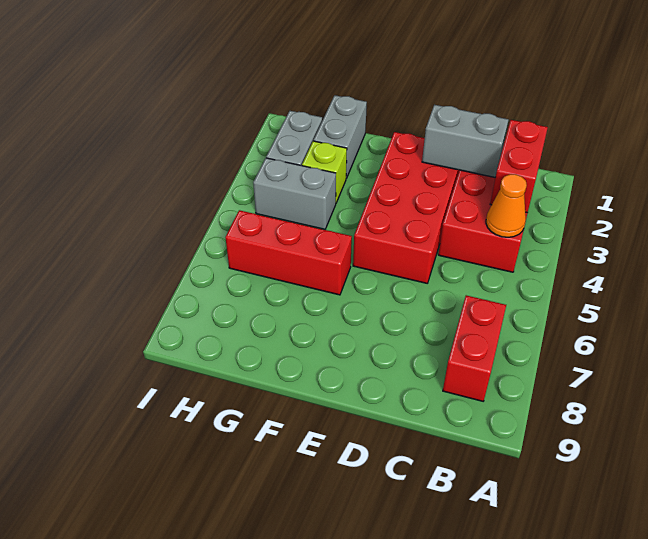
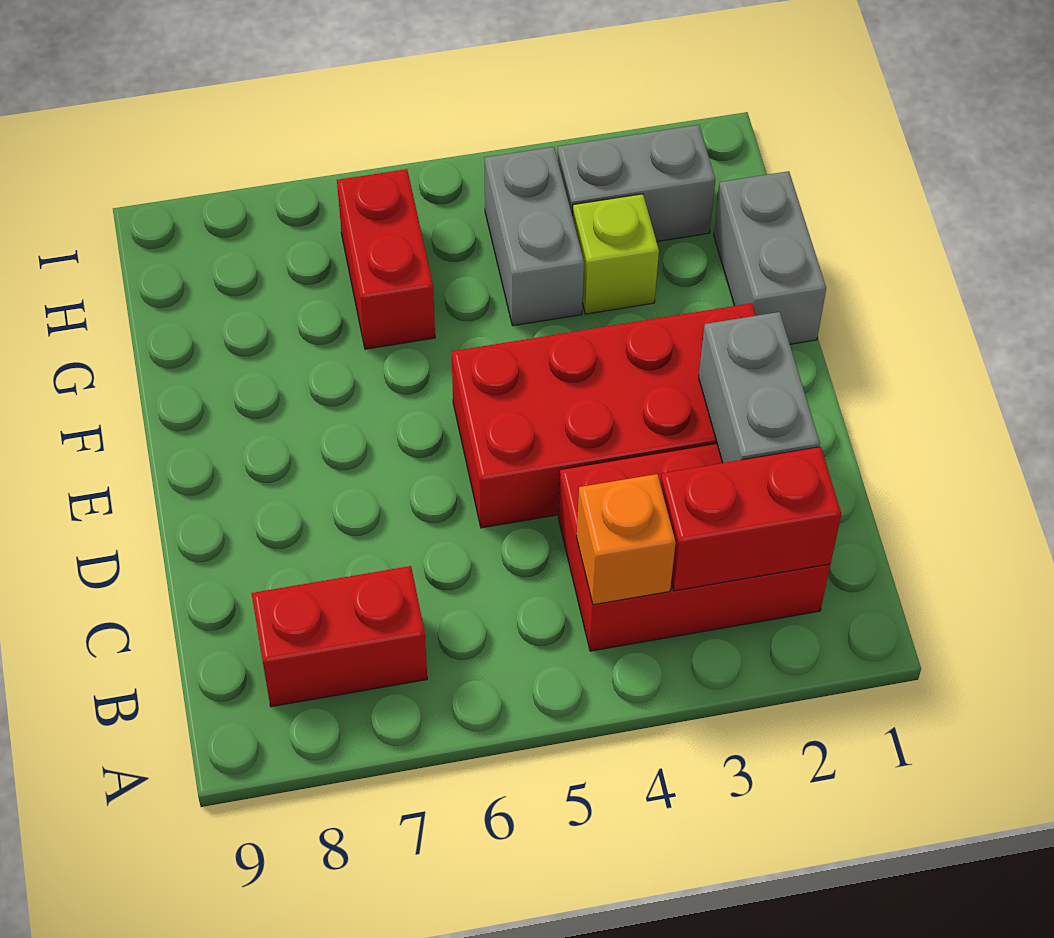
orange cone B4 level 2 -> orange brick B4 level 2
red brick F6:H6 level 1 -> red brick G6:H6 level 1
grey brick G1:G2 level 1 -> grey brick F1:G1 level 1

